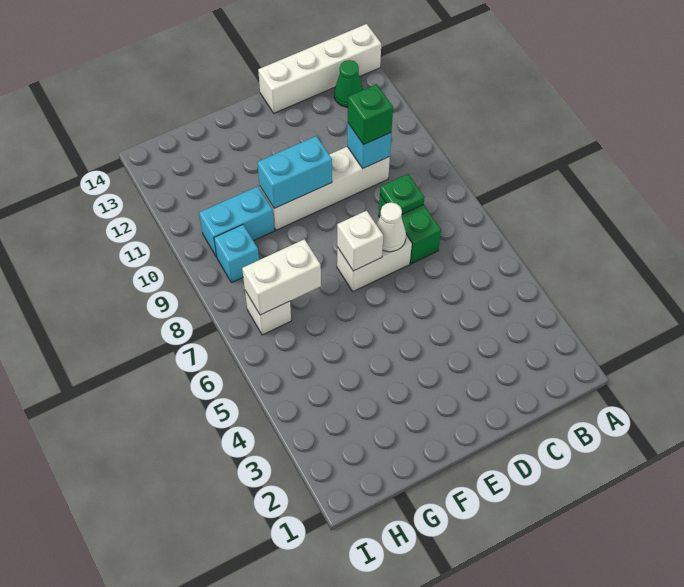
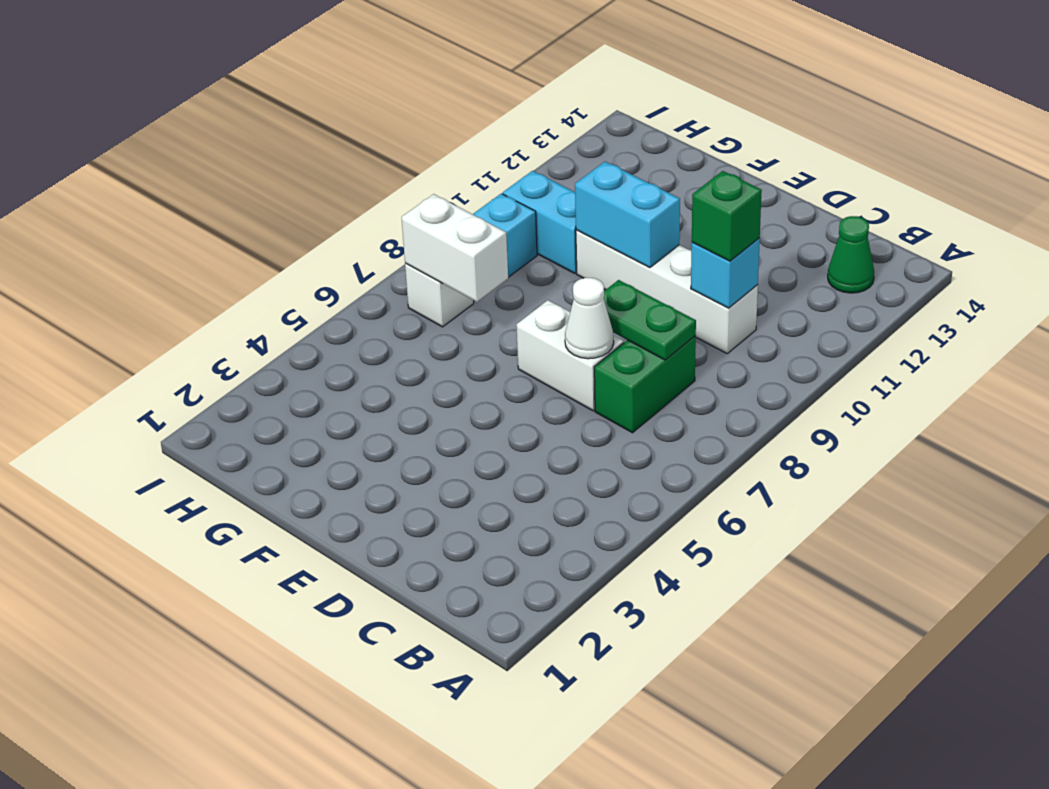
white brick A14:D14 level 1 -> none
green plate C8 level 2 -> green plate C8:D8 level 2
white brick E7 level 2 -> none

